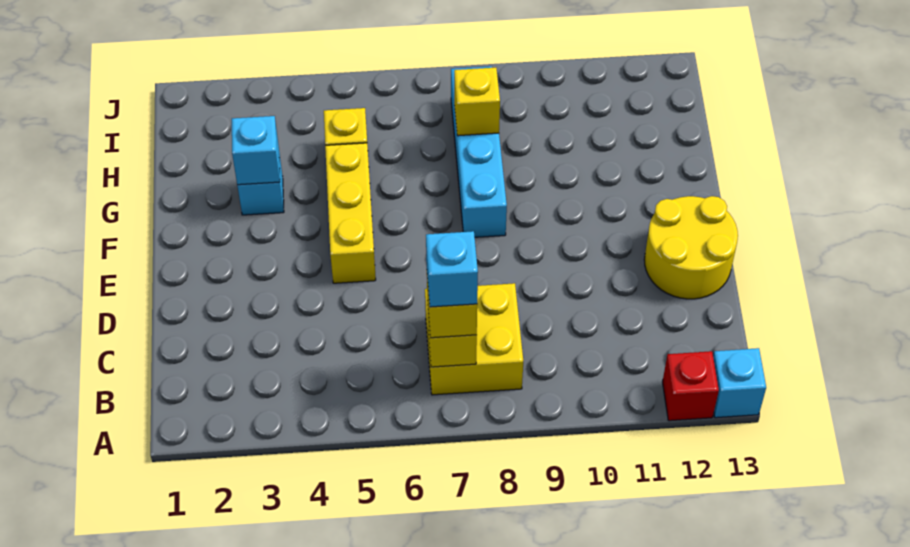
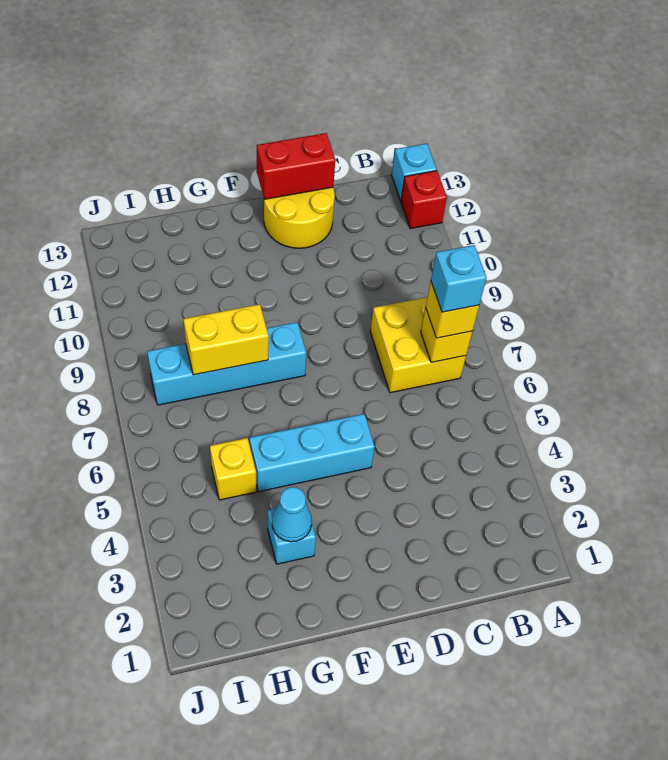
none -> red brick D13:E13 level 2
yellow brick E5:G5 level 1 -> cyan brick E5:G5 level 1
cyan brick G3 level 2 -> cyan cone G3 level 2
yellow brick H8 level 2 -> yellow brick G8:H8 level 2

